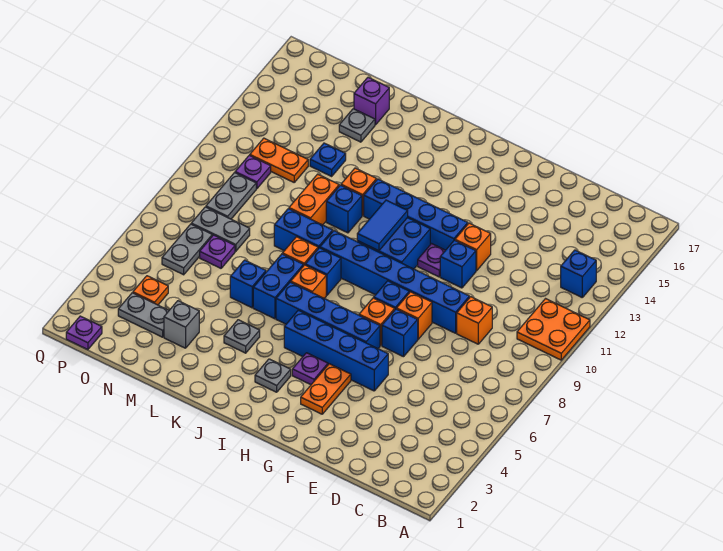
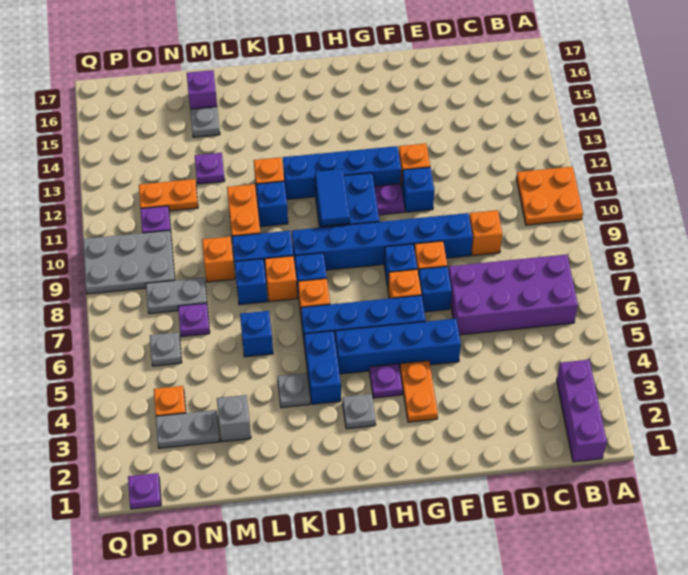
none -> purple brick B1:B3 level 1
none -> purple brick B6:E7 level 1
blue brick B13 level 1 -> blue brick L8 level 1
blue brick K6:K7 level 1 -> blue brick J4:J5 level 1
none -> orange brick M9 level 1
blue plate M13 level 1 -> purple plate M13 level 1
grey plate O6:O7 level 1 -> grey plate O6 level 1
grey plate O9:O10 level 1 -> grey plate O9:Q10 level 1

